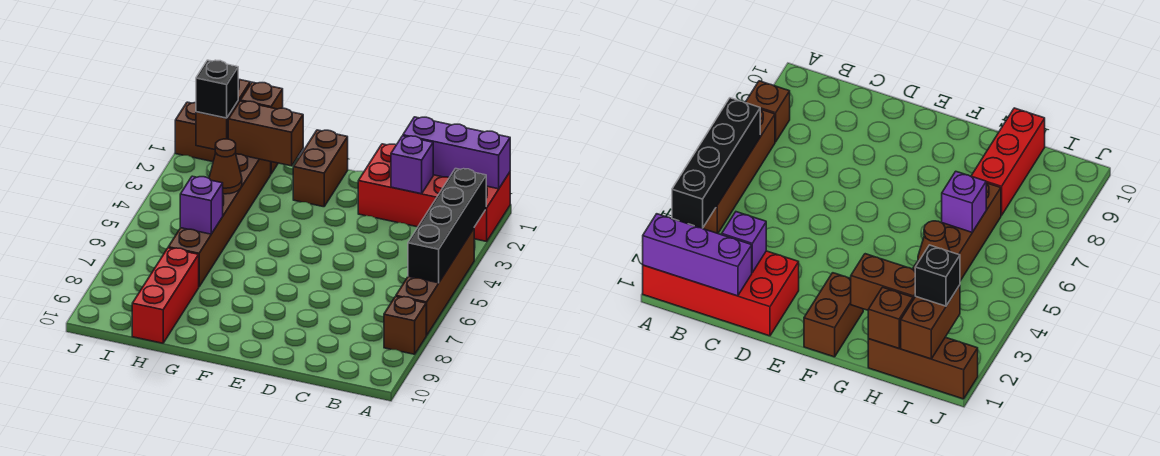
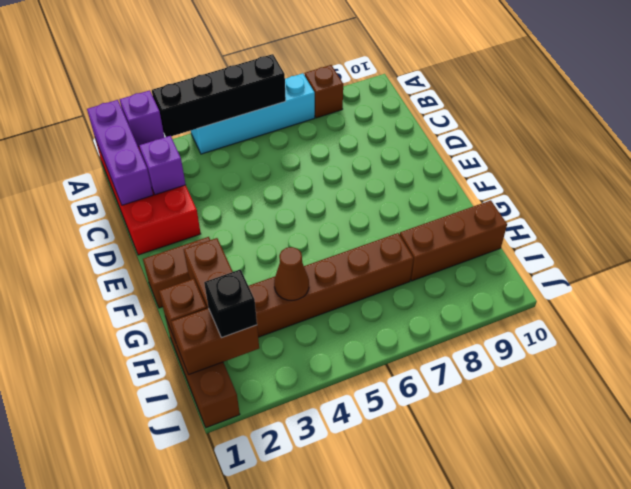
brown brick A4:A7 level 1 -> cyan brick A4:A7 level 1
purple brick H6 level 2 -> purple brick A2 level 2
red brick H8:H10 level 1 -> brown brick H8:H10 level 1

